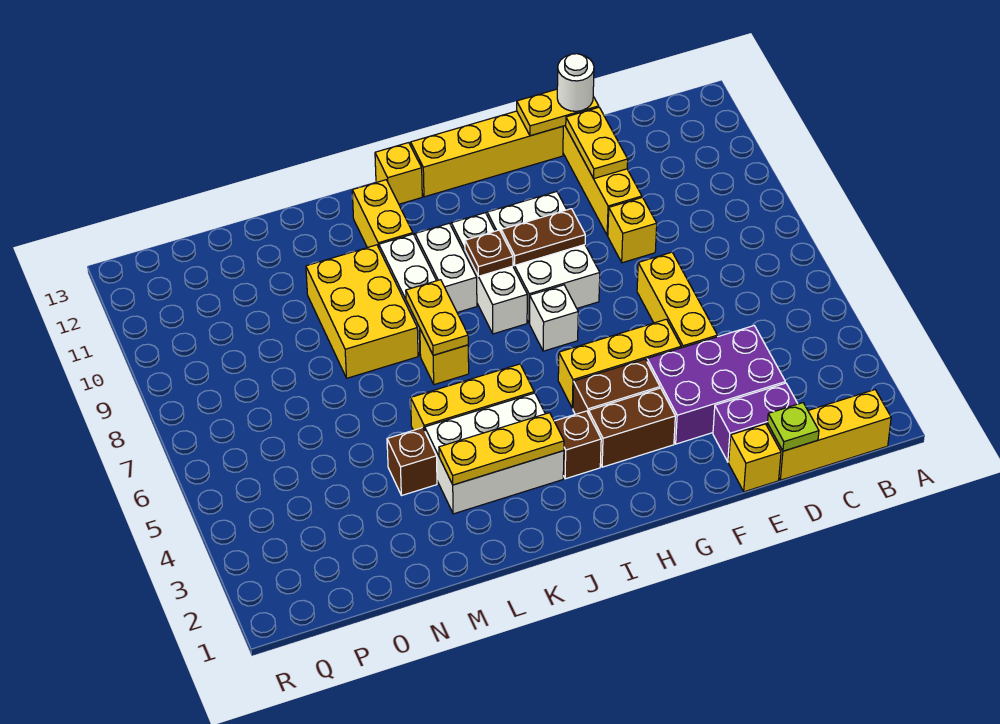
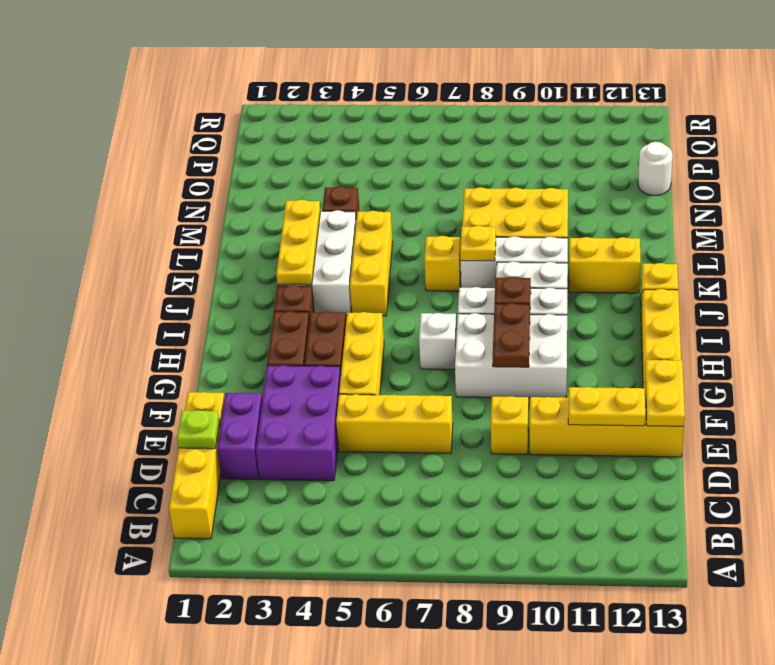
white round brick E13 level 3 -> white round brick O13 level 1
yellow plate K7:K8 level 2 -> yellow plate K8 level 2

